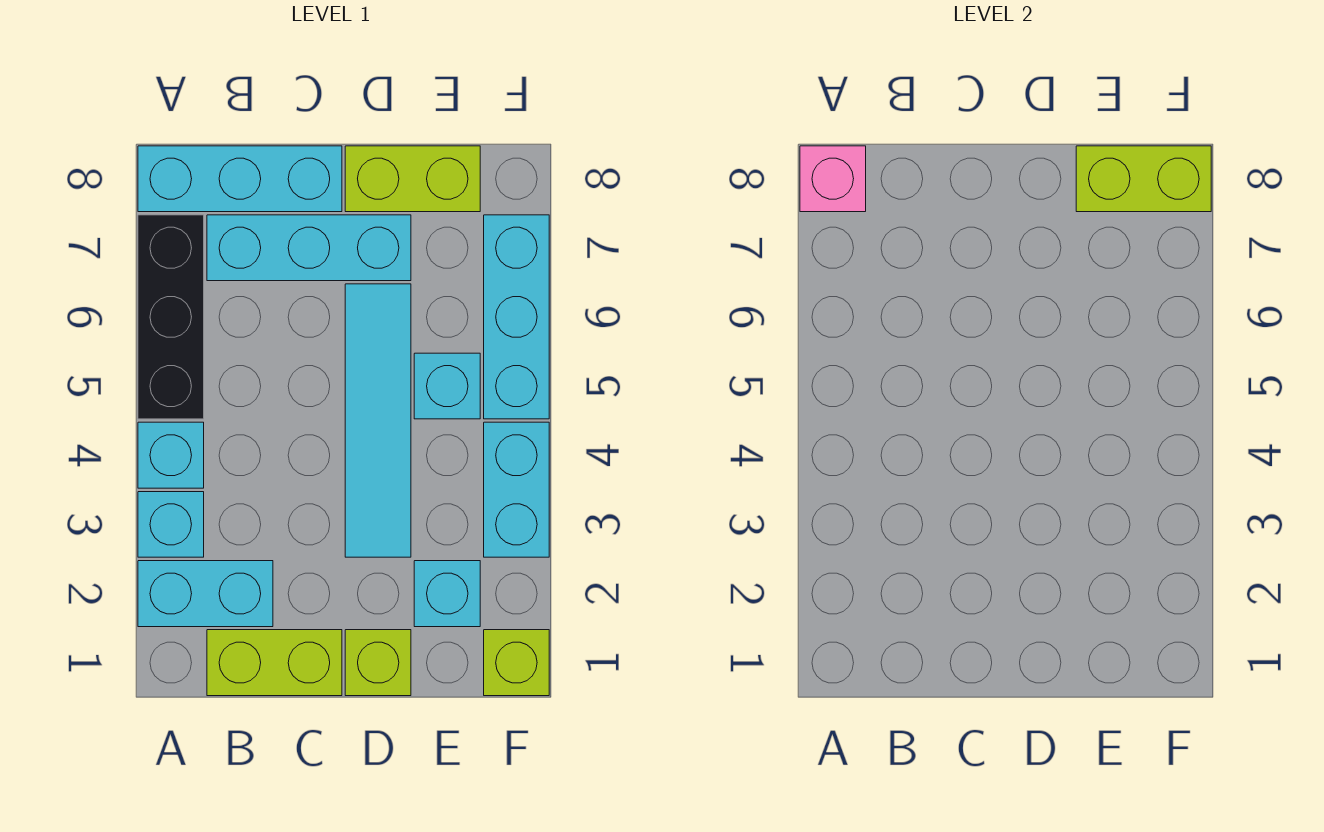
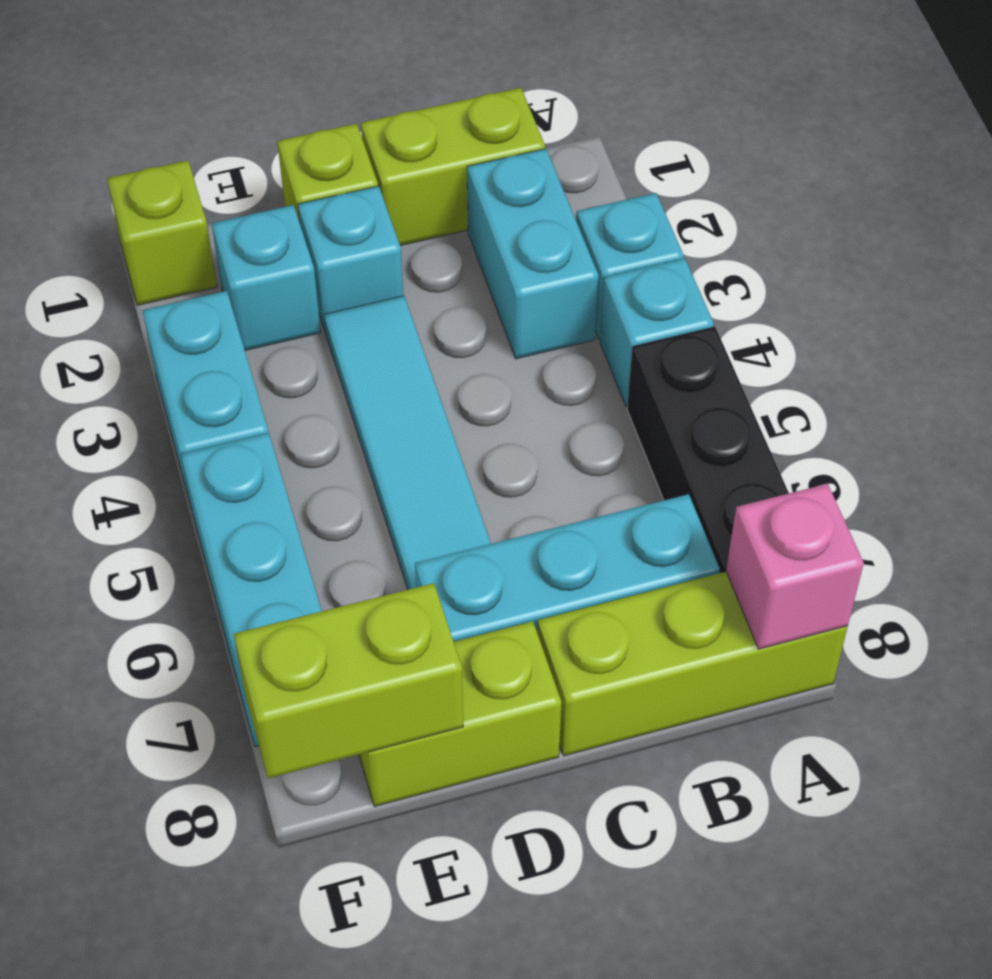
cyan brick A2:B2 level 1 -> cyan brick B2:B3 level 1
cyan brick A8:C8 level 1 -> lime brick A8:C8 level 1
cyan brick E5 level 1 -> cyan brick D2 level 1

